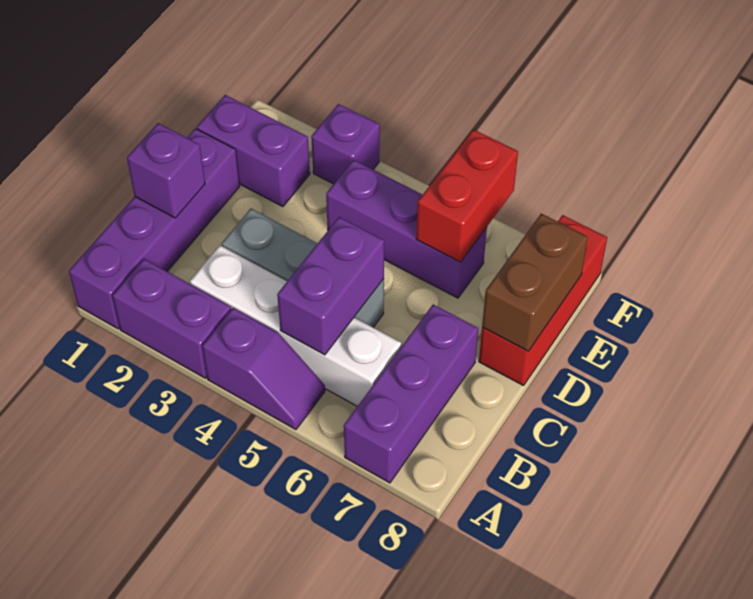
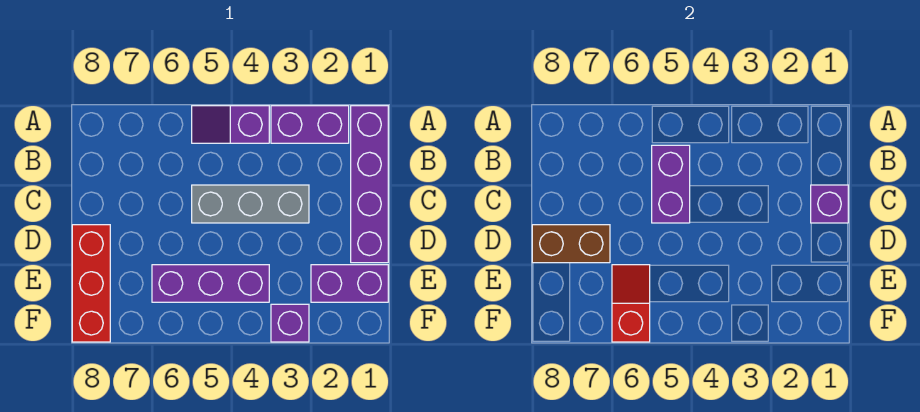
purple brick A7:C7 level 1 -> none
white brick B3:B6 level 1 -> none
brown brick D8:E8 level 2 -> brown brick D7:D8 level 2
red brick E6:F6 level 2 -> red slope E6:F6 level 2 top F

